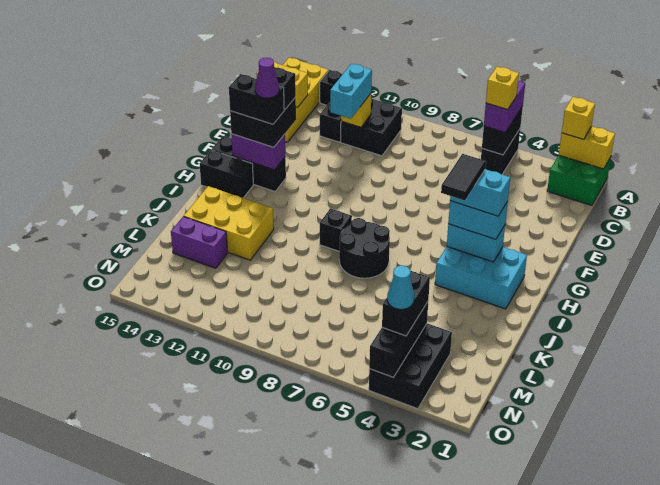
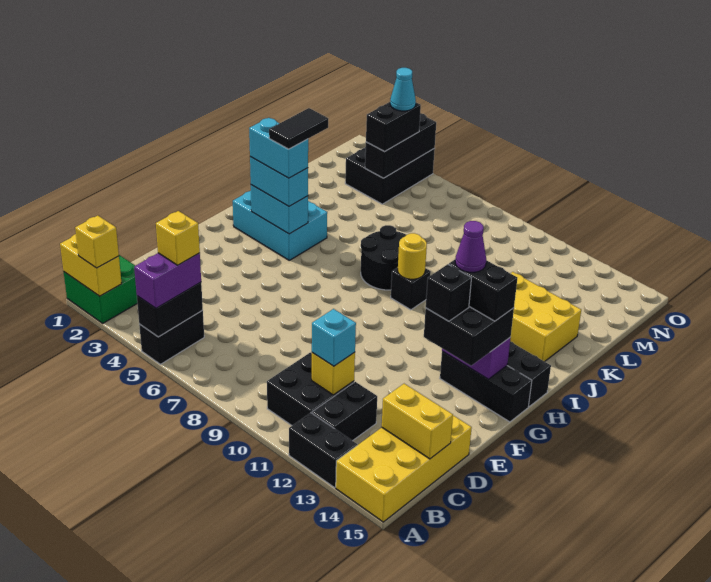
cyan brick C11:D11 level 3 -> cyan brick C11 level 3
none -> yellow round brick I9 level 2
purple brick L13:L14 level 1 -> none

